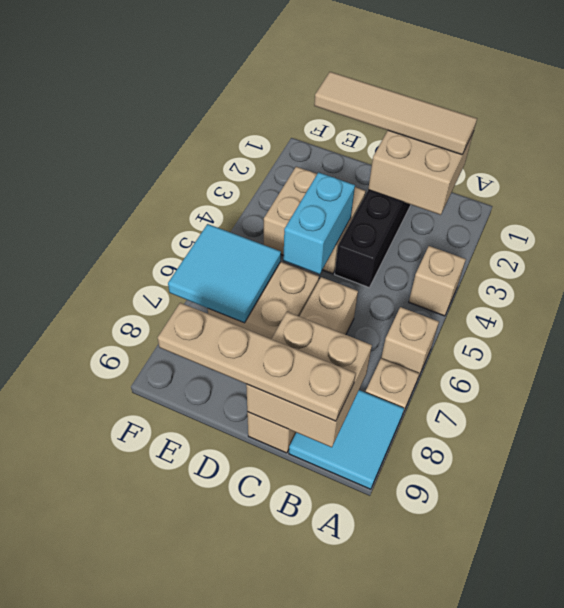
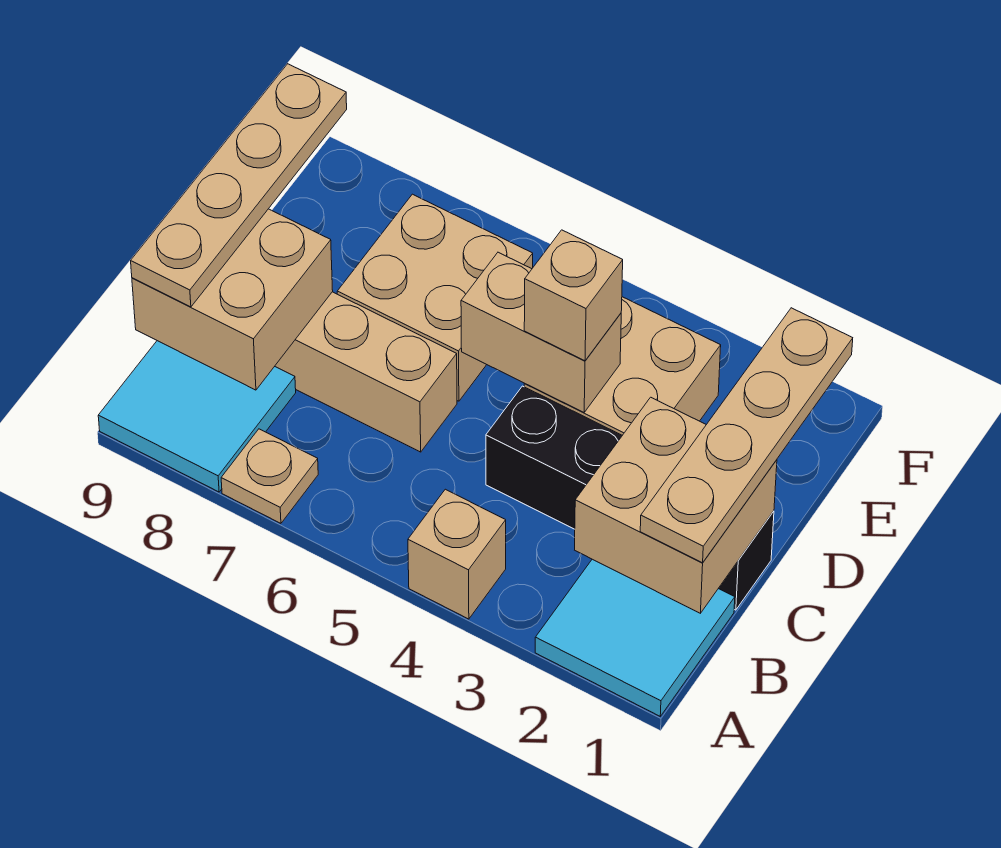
tan brick A6 level 1 -> tan brick D4 level 3
tan tile B1:E1 level 3 -> tan plate B1:E1 level 3
cyan brick D4:D5 level 2 -> tan brick D4:D5 level 2
cyan tile E6:F7 level 2 -> cyan tile A1:B2 level 1

